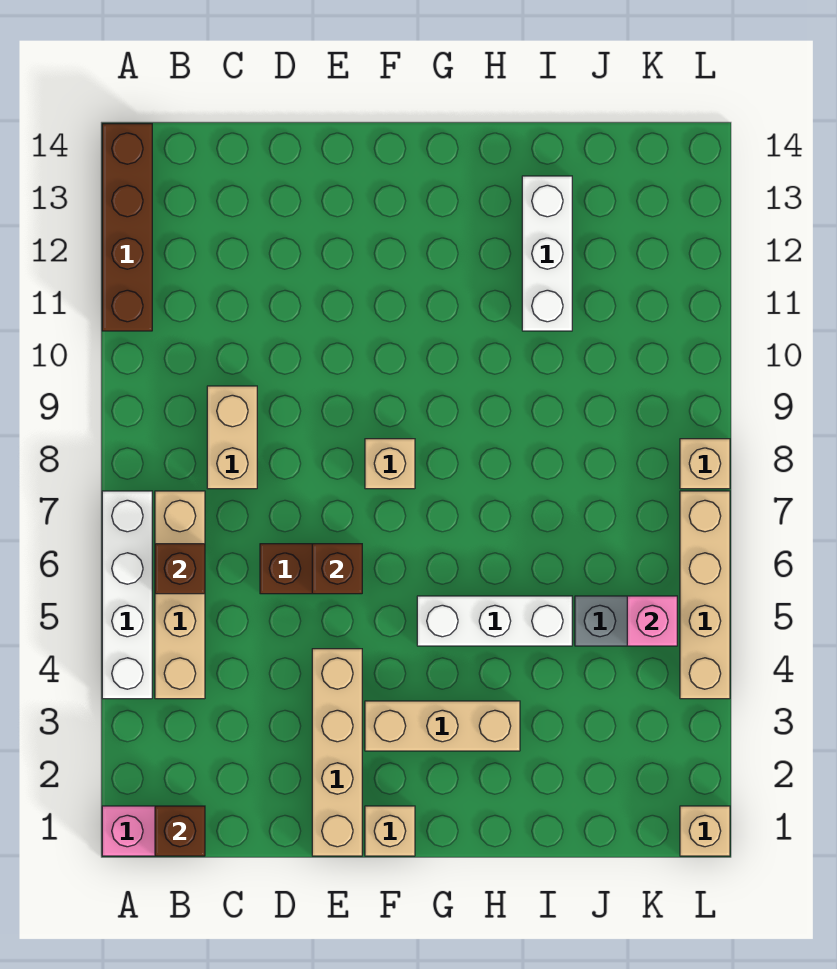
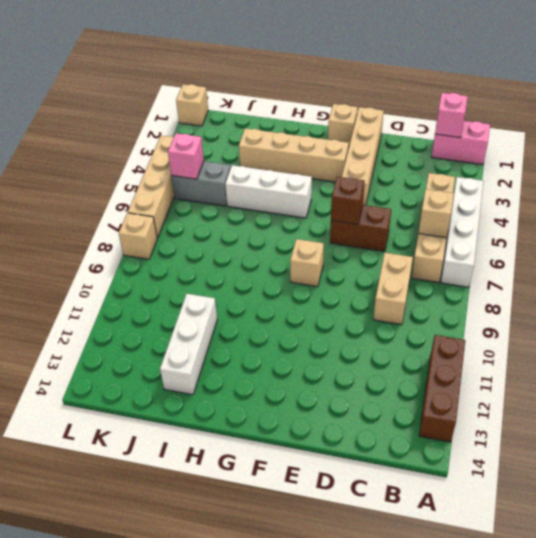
brown brick A11:A14 level 1 -> brown brick A11:A13 level 1
brown brick B1 level 2 -> pink brick B1 level 2
brown brick B6 level 2 -> tan brick B6 level 2
tan brick F3:H3 level 1 -> tan brick F3:I3 level 1

